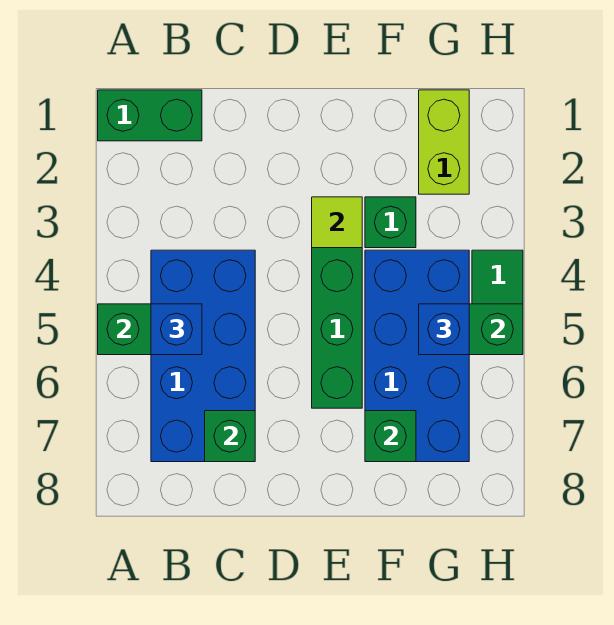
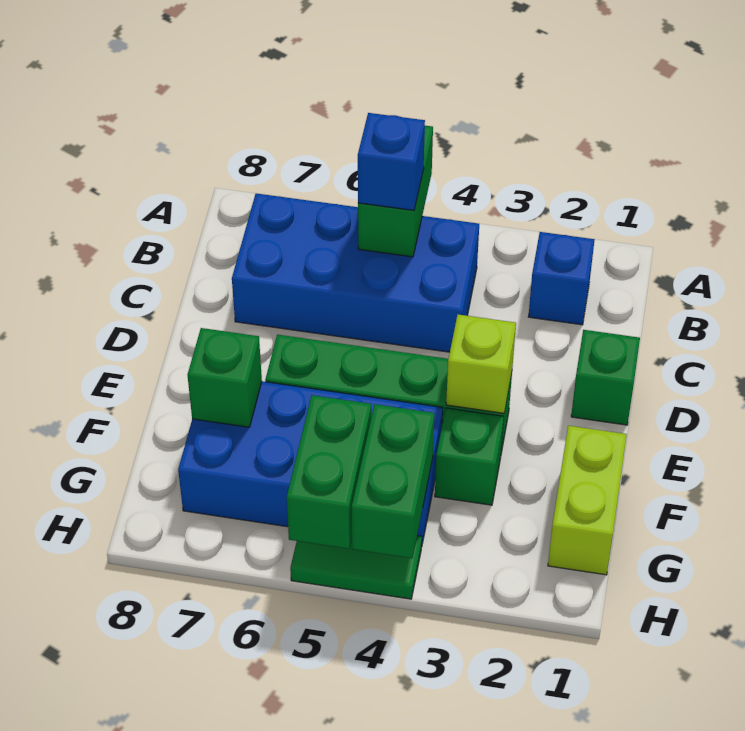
green brick A1:B1 level 1 -> green brick G4:H4 level 2
green brick C7 level 2 -> green brick D1 level 1
lime tile E3 level 2 -> lime brick E3 level 2
lime brick G1:G2 level 1 -> lime brick F1:G1 level 1
blue brick G5 level 3 -> blue brick B2 level 1

